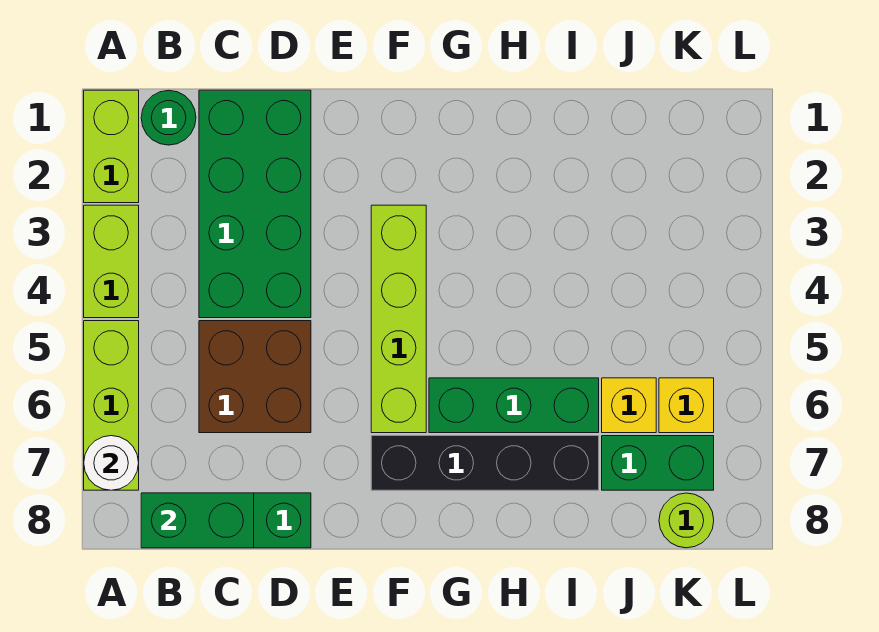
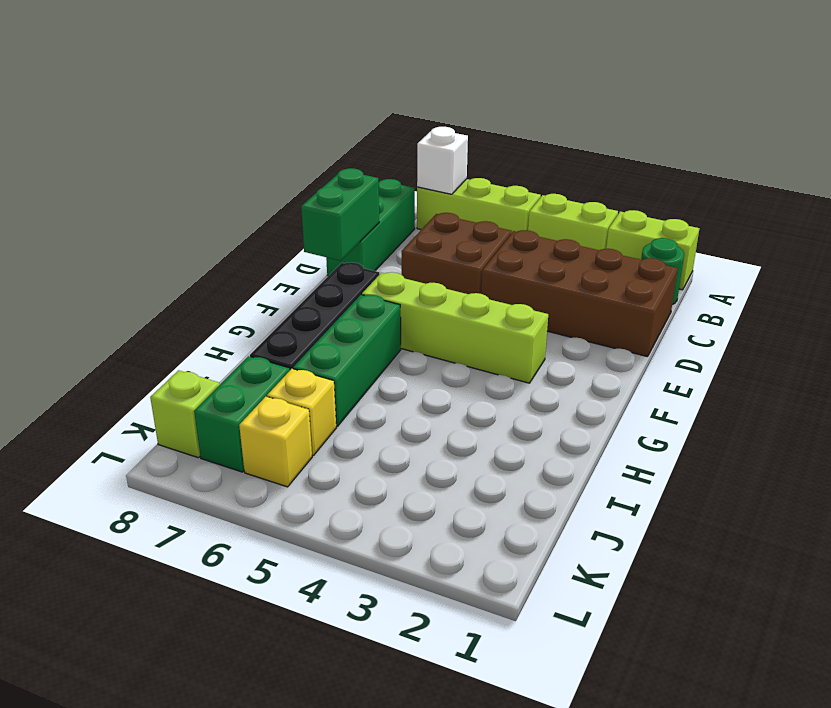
white round brick A7 level 2 -> white brick A7 level 2
green brick B8:C8 level 2 -> green brick D8:E8 level 2
green brick C1:D4 level 1 -> brown brick C1:D4 level 1
lime round brick K8 level 1 -> lime brick K8 level 1

